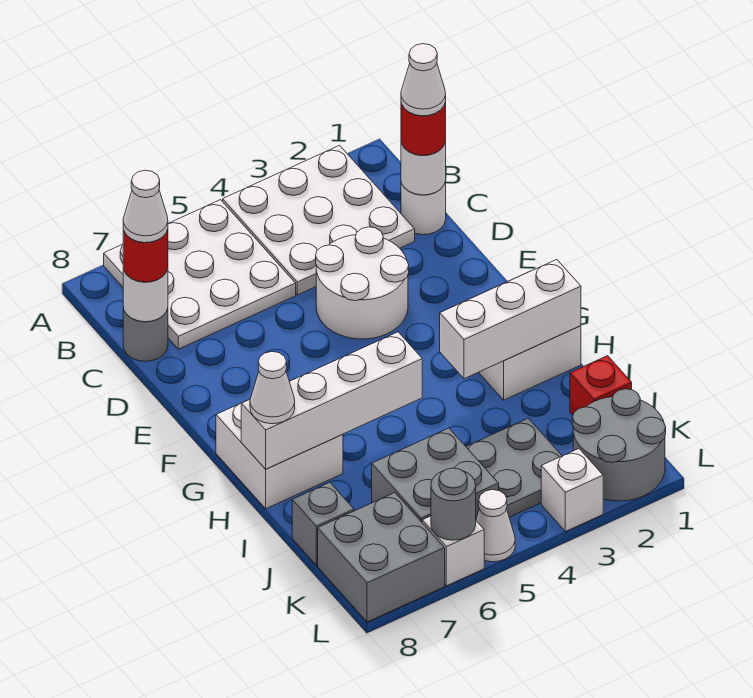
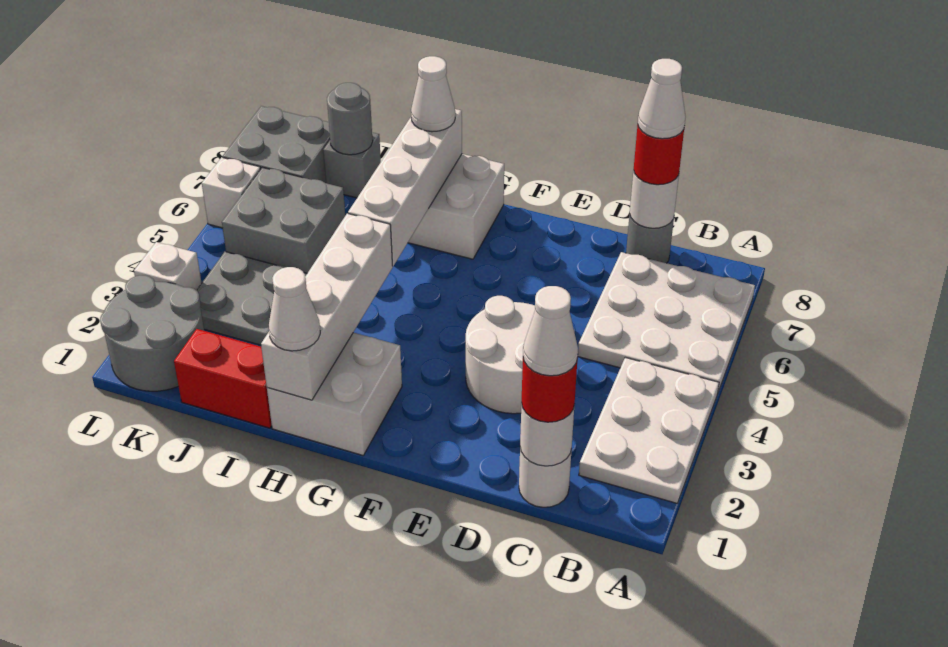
white plate A2:C4 level 1 -> white plate A2:B4 level 1
white brick H1:H3 level 2 -> white brick H1:H4 level 2
red brick J1 level 1 -> red brick I1:J1 level 1
white cone L5 level 1 -> white cone H1 level 3
grey round brick L6 level 2 -> grey round brick J8 level 2

